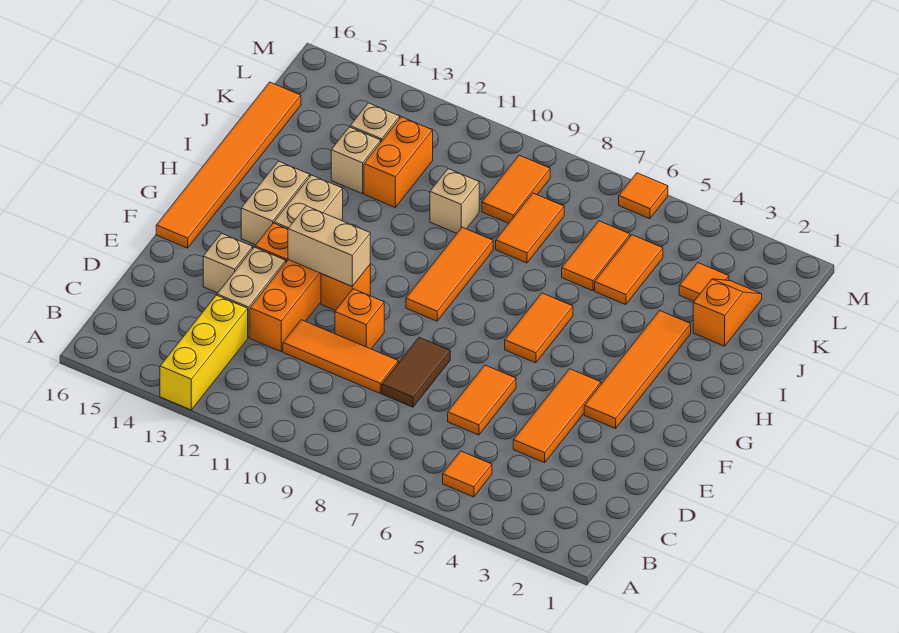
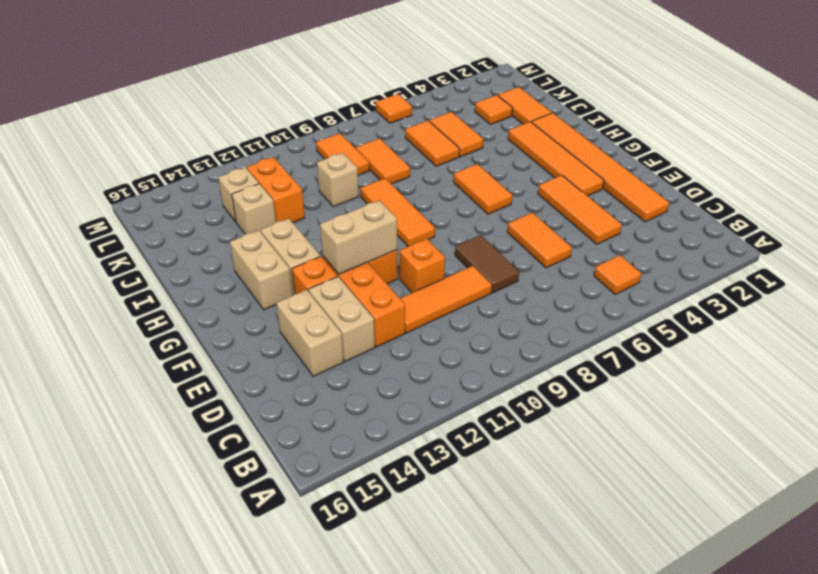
yellow brick A13:C13 level 1 -> none
tan brick E14 level 1 -> tan brick D14:E14 level 1
orange tile F16:K16 level 1 -> orange tile D2:I2 level 1
orange slope J2:K2 level 1 top J -> orange tile J2:K2 level 1

